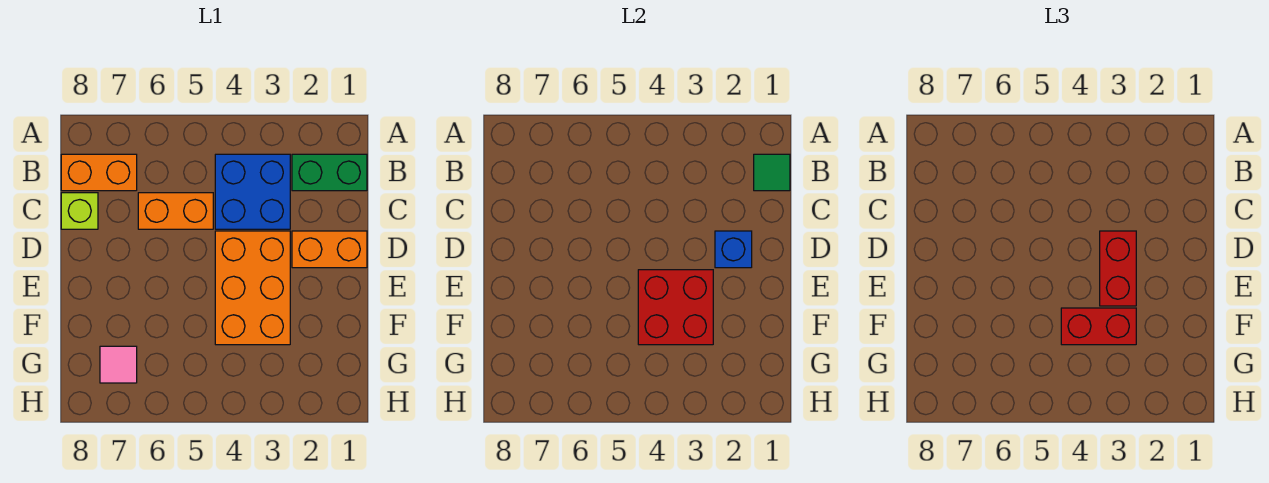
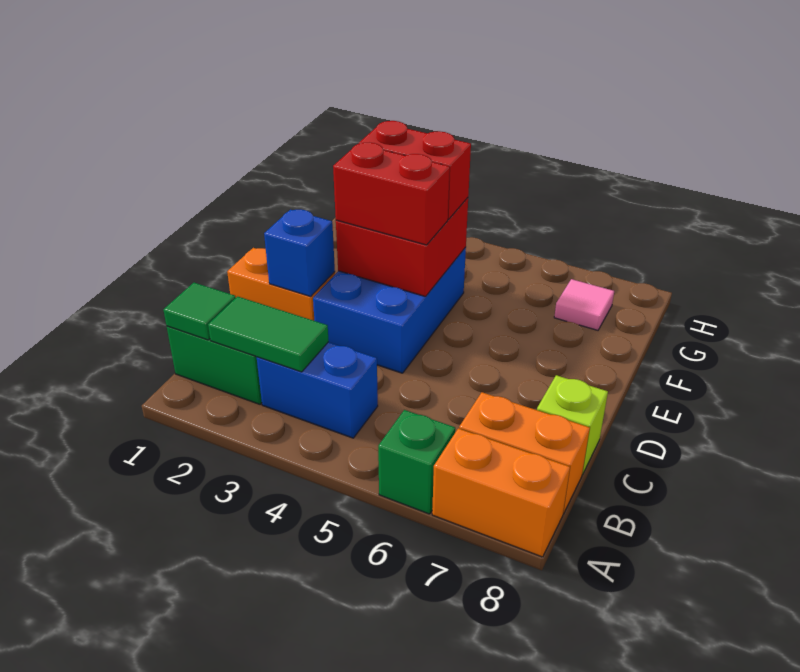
none -> green brick A6 level 1
none -> green tile B2:B3 level 2
blue brick B3:C4 level 1 -> blue brick B3:B4 level 1
orange brick C5:C6 level 1 -> orange brick A7:A8 level 1
orange brick D3:F4 level 1 -> blue brick D3:F4 level 1
red brick D3:E3 level 3 -> red brick E3:E4 level 3

